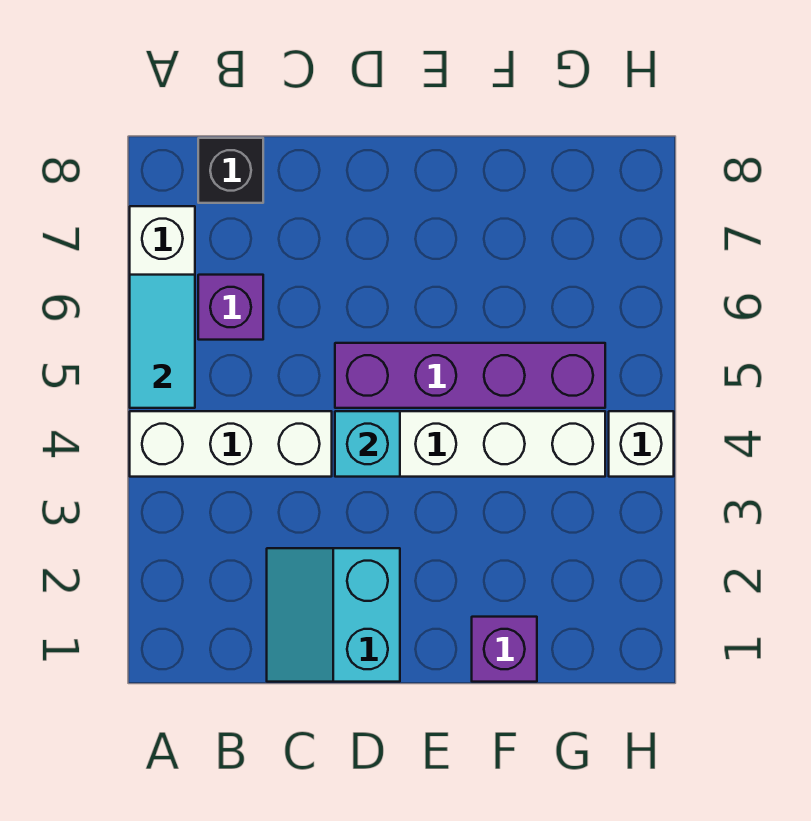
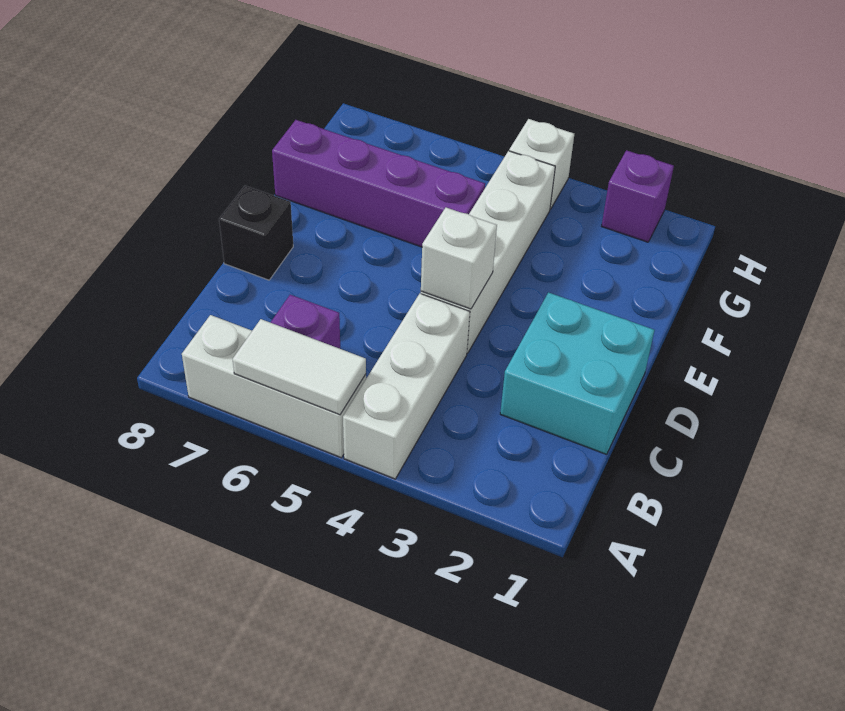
cyan tile A5:A6 level 2 -> white tile A5:A6 level 2
black brick B8 level 1 -> black brick D8 level 1
cyan slope C1:D2 level 1 top D -> cyan brick C1:D2 level 1
cyan brick D4 level 2 -> white brick D4 level 2
purple brick D5:G5 level 1 -> purple brick F5:F8 level 1
purple brick F1 level 1 -> purple brick H2 level 1

